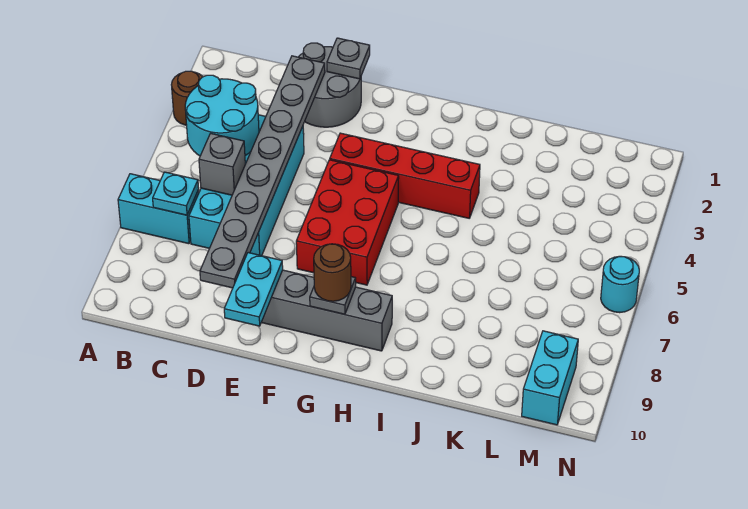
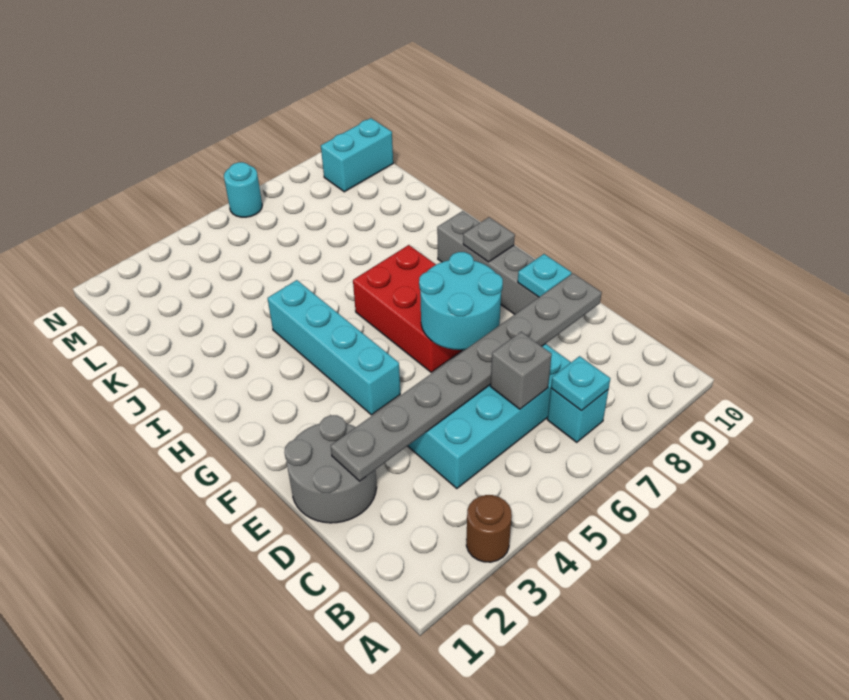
cyan brick A7:B7 level 1 -> cyan brick B7 level 1
cyan round brick B4:C5 level 2 -> cyan round brick E6:F7 level 2
grey plate E1 level 2 -> none
cyan plate E9:E10 level 2 -> cyan plate E9 level 2
red brick F4:I4 level 1 -> cyan brick F4:I4 level 1
red brick F5:G7 level 1 -> red brick F6:H7 level 1
brown round brick G9 level 3 -> none

